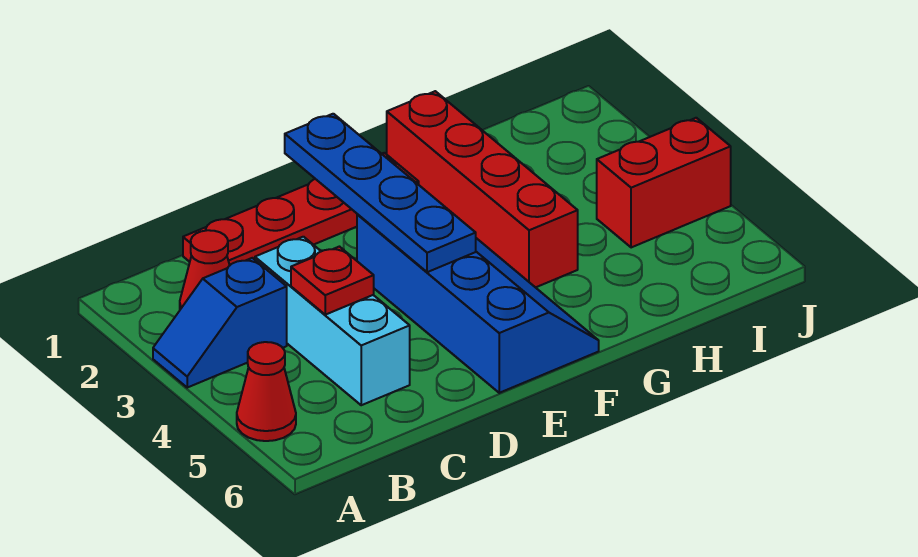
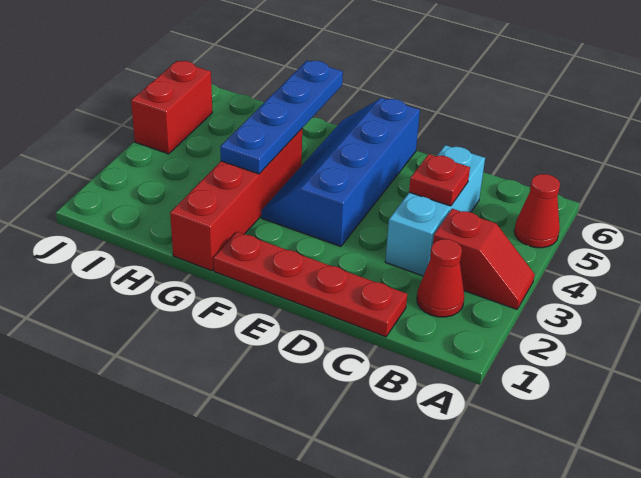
blue slope A3:B3 level 1 top B -> red slope A3:B3 level 1 top B
blue plate E1:E4 level 2 -> blue plate G3:G6 level 2
red brick I4:J4 level 1 -> red brick J4:J5 level 1

